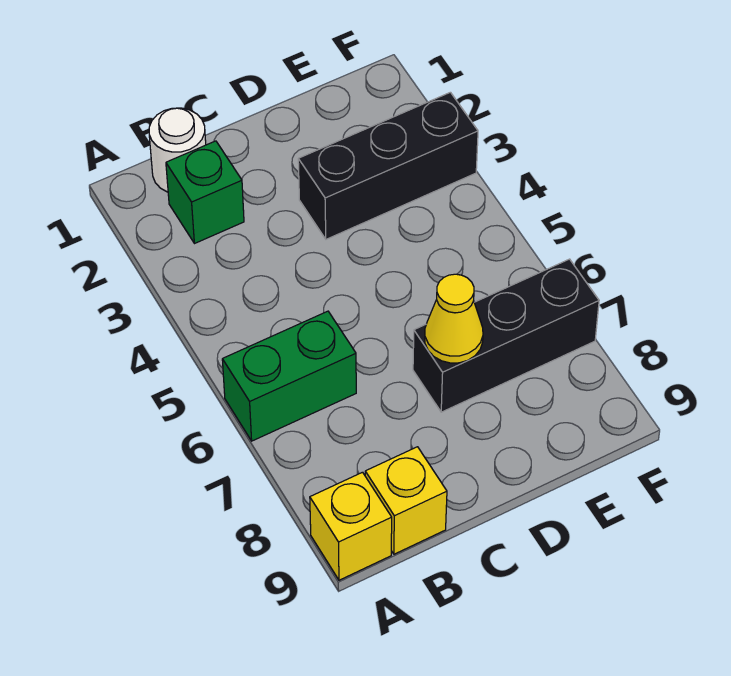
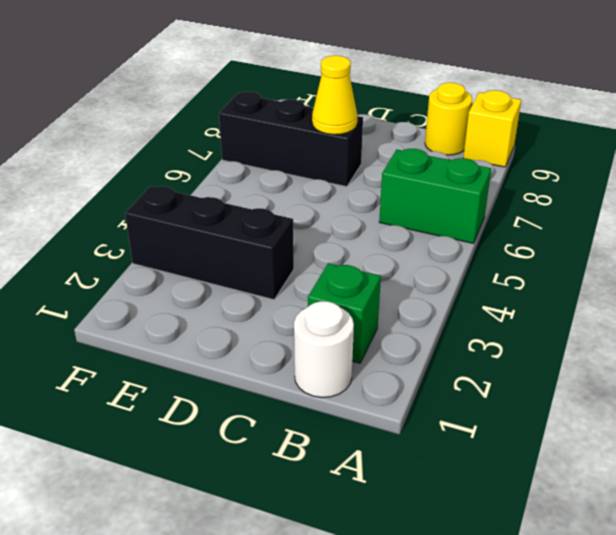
yellow brick B9 level 1 -> yellow round brick B9 level 1

